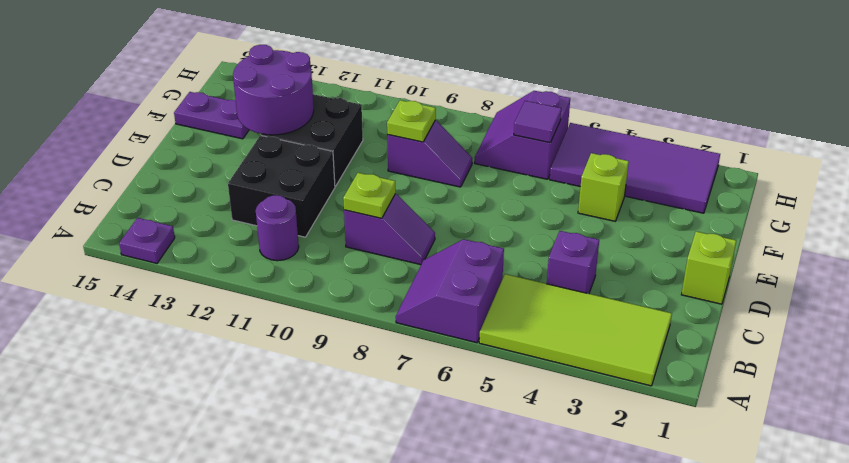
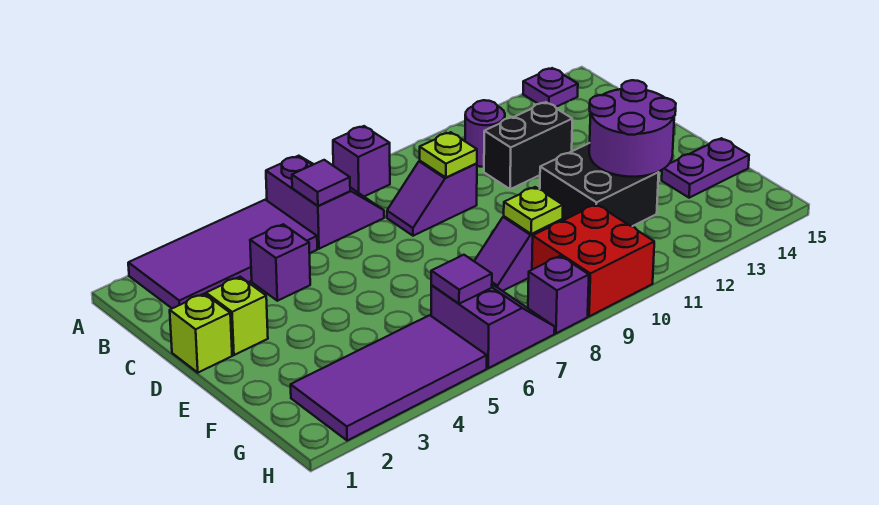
lime tile A2:B5 level 1 -> purple tile A2:B5 level 1
none -> purple brick A8 level 1
none -> purple tile B6 level 2
black brick C11:D12 level 1 -> black brick C11:C12 level 1
lime brick F4 level 1 -> lime brick D2 level 1
none -> red brick G9:H10 level 1
none -> purple brick H8 level 1

